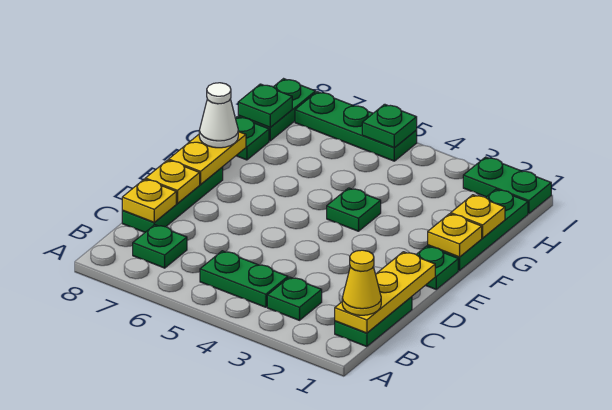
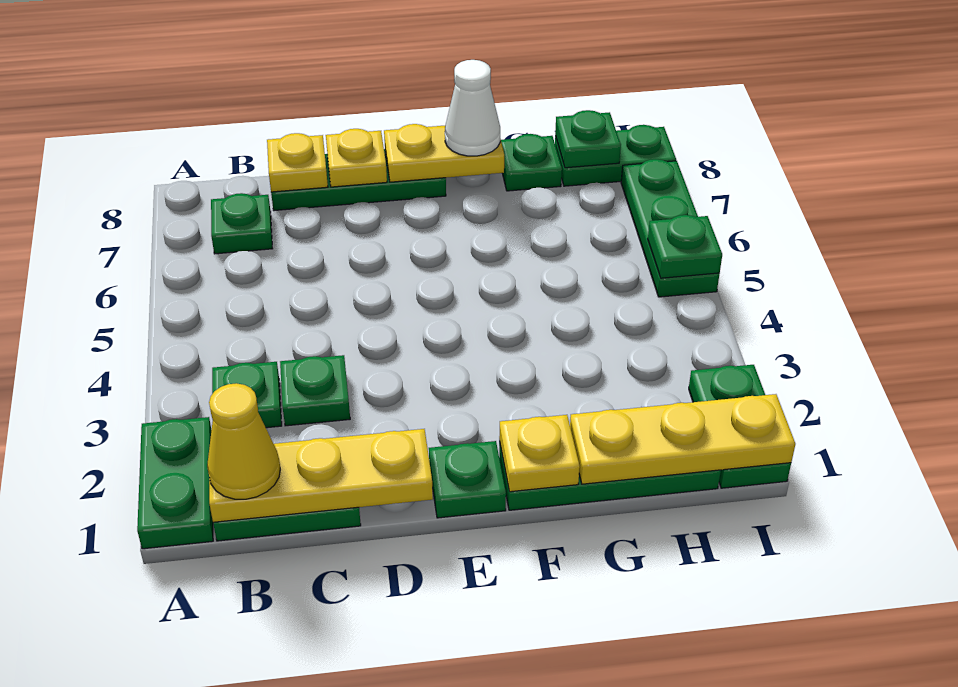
green plate B4:B5 level 1 -> green plate A1:A2 level 1
green plate F4 level 1 -> green plate C3 level 1
yellow plate G1 level 2 -> yellow plate G1:I1 level 2

